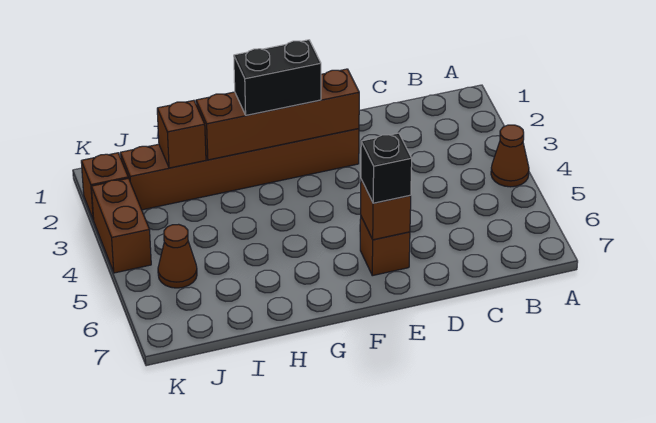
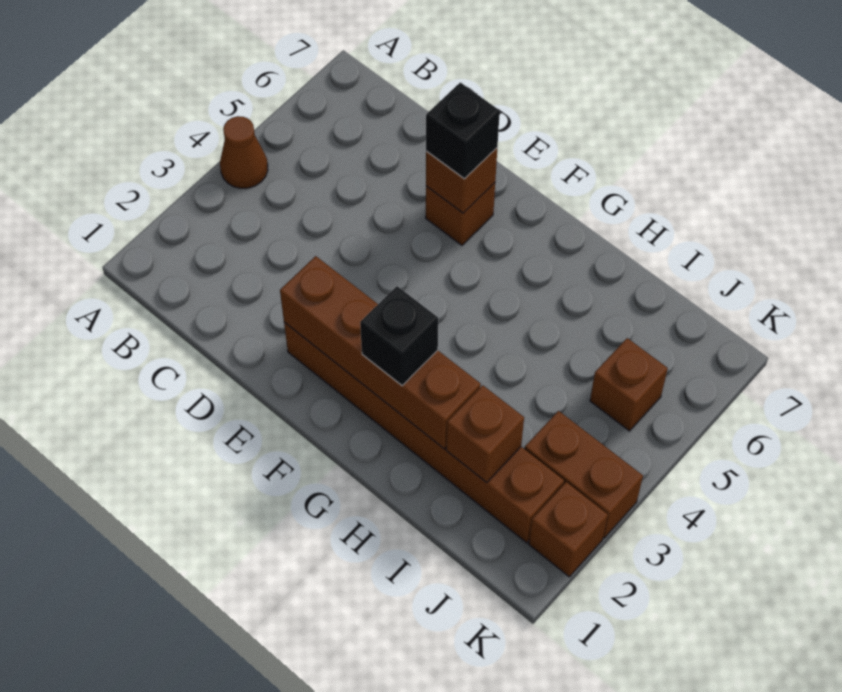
black brick F2:G2 level 3 -> black brick G2 level 3
brown cone J5 level 1 -> brown brick J5 level 1
brown brick K3:K4 level 1 -> brown brick J3:K3 level 1

